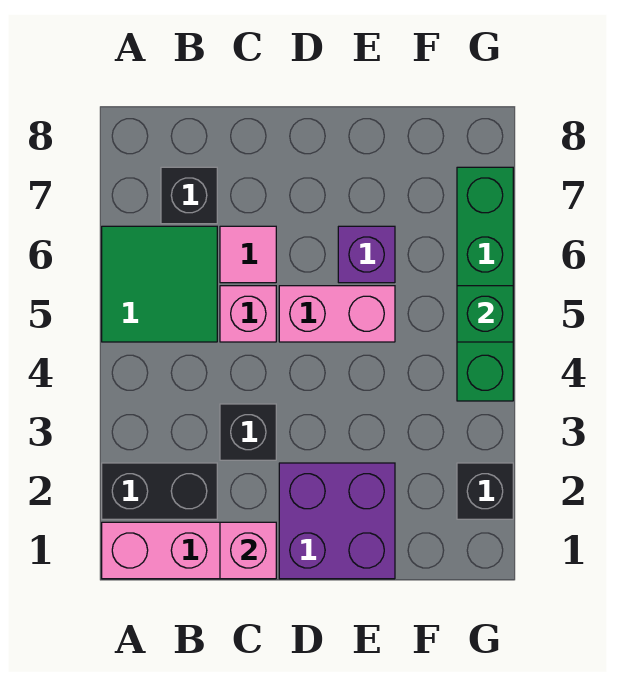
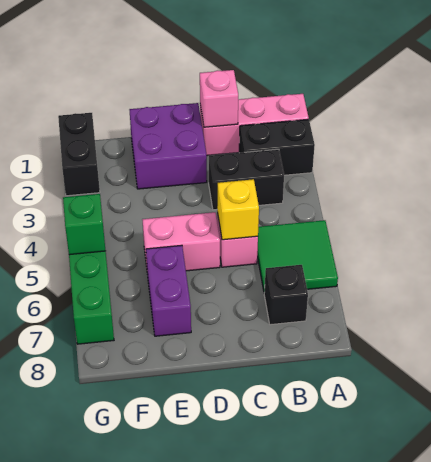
black brick C3 level 1 -> black brick B3:C3 level 1
none -> yellow brick C5 level 2
pink tile C6 level 1 -> none
purple brick E6 level 1 -> purple brick E6:E7 level 1
black brick G2 level 1 -> black brick G1:G2 level 1

